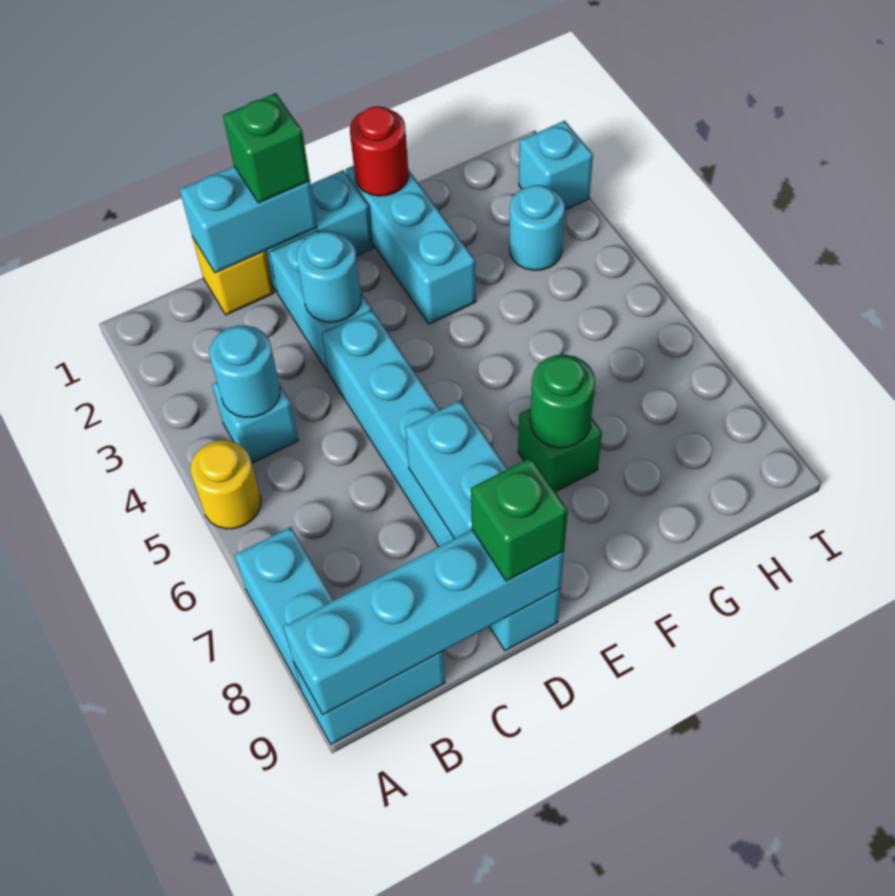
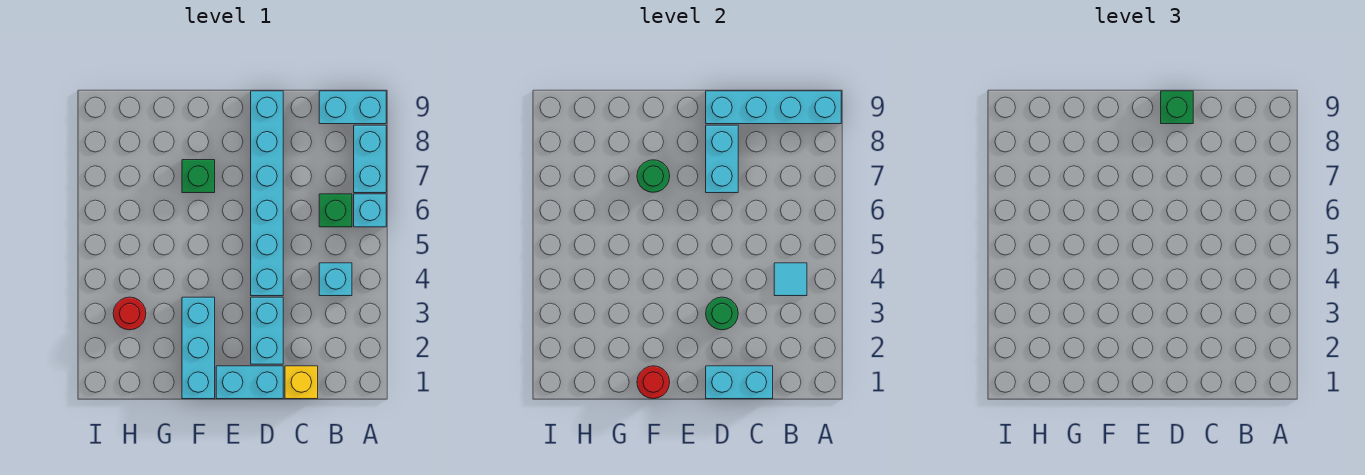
yellow round brick A5 level 1 -> none
cyan round brick B4 level 2 -> cyan tile B4 level 2
green brick D1 level 3 -> green brick B6 level 1
cyan round brick D3 level 2 -> green round brick D3 level 2
cyan round brick H3 level 1 -> red round brick H3 level 1
cyan brick I2 level 1 -> cyan brick A6 level 1

